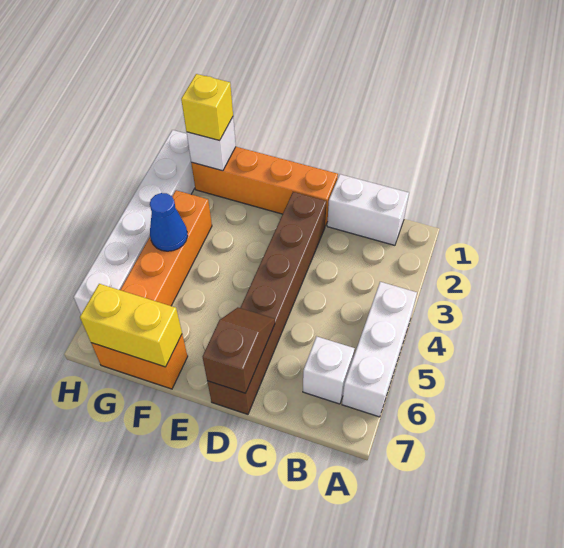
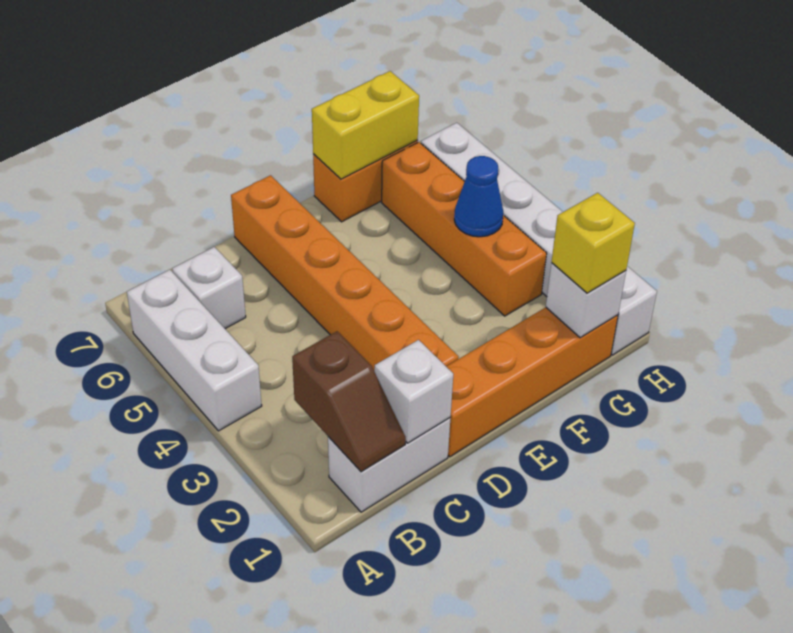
none -> white brick C1 level 2
brown brick D2:D7 level 1 -> orange brick D2:D7 level 1
brown slope D6:D7 level 2 top 7 -> brown slope B1:B2 level 2 top 2

